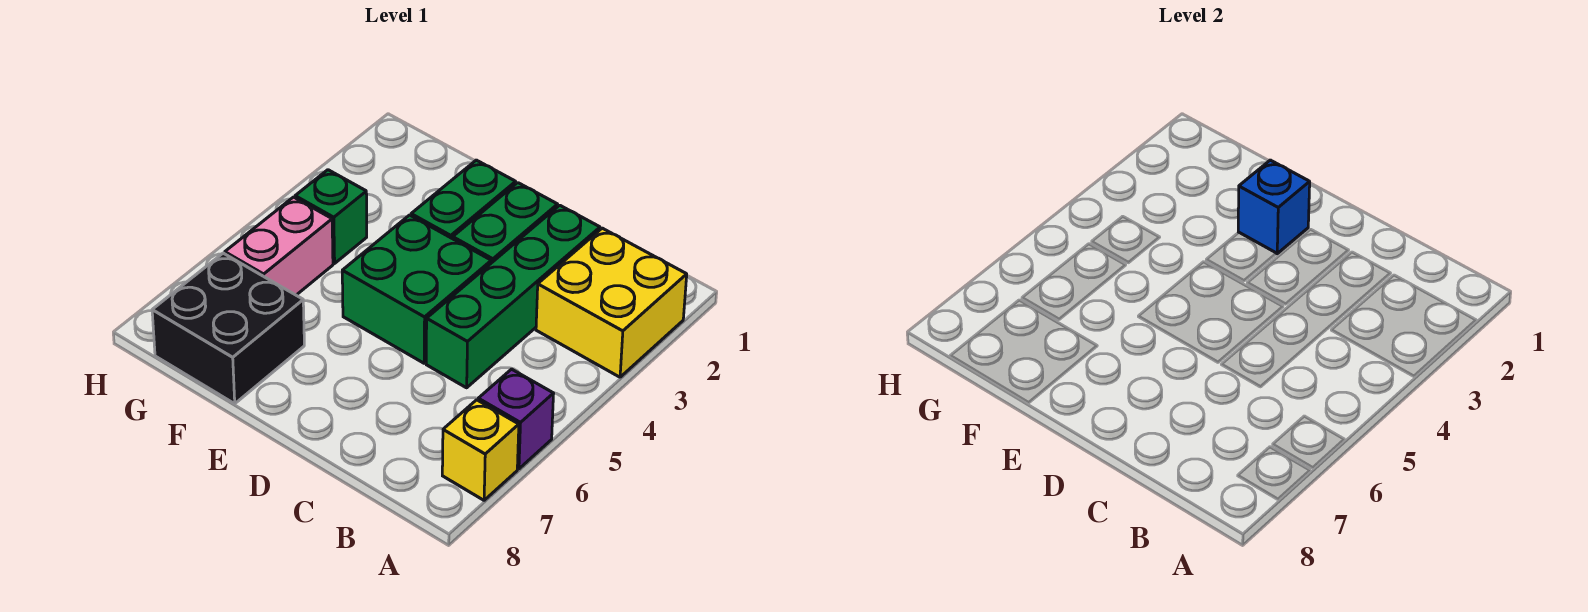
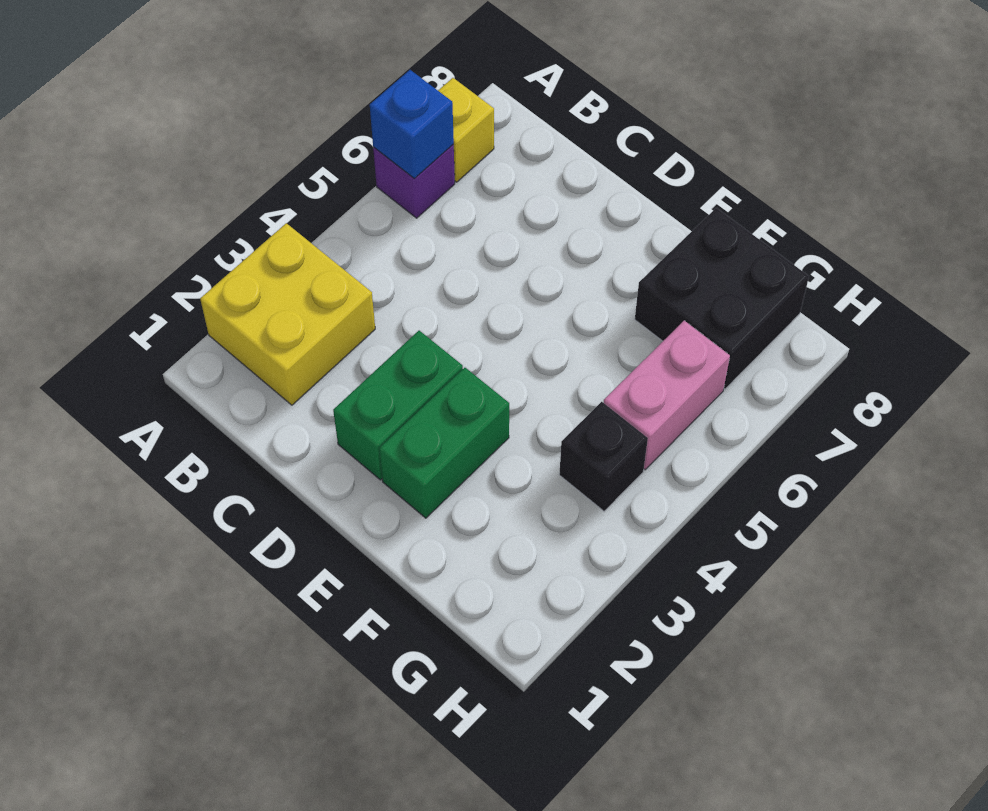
green brick C2:C5 level 1 -> none
green brick D4:E5 level 1 -> none
blue brick E2 level 2 -> blue brick A6 level 2
green brick G4 level 1 -> black brick G4 level 1

